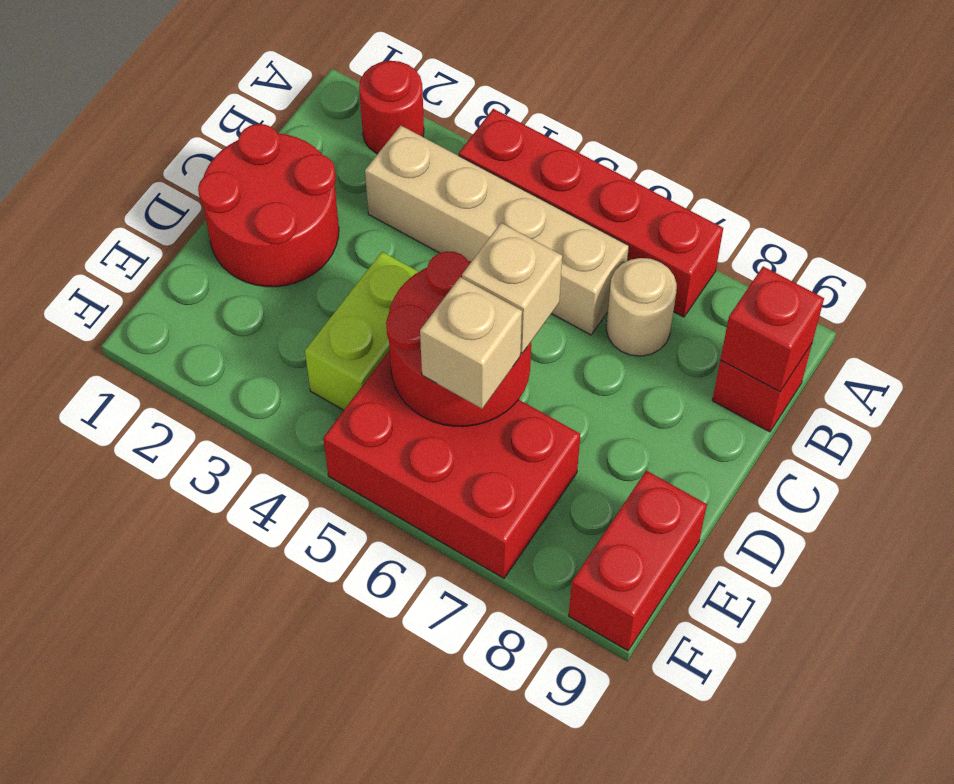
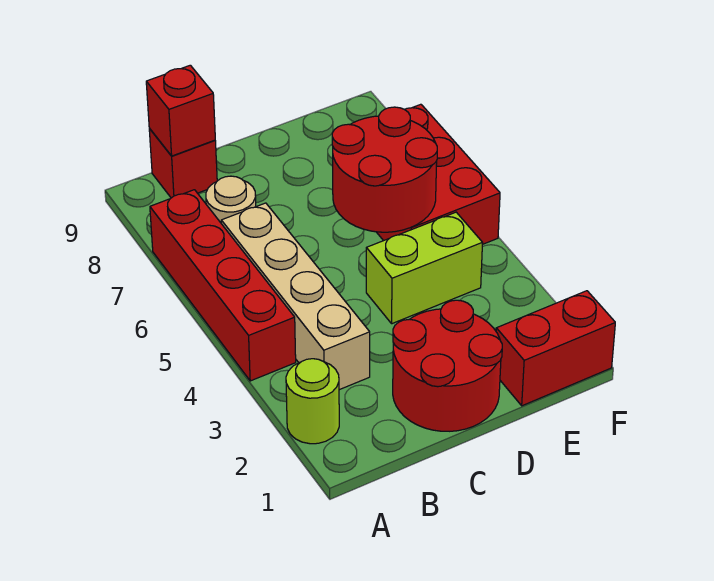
red round brick A2 level 1 -> lime round brick A2 level 1
tan brick D6 level 3 -> none
tan brick E6 level 3 -> none
red brick E9:F9 level 1 -> red brick E1:F1 level 1

